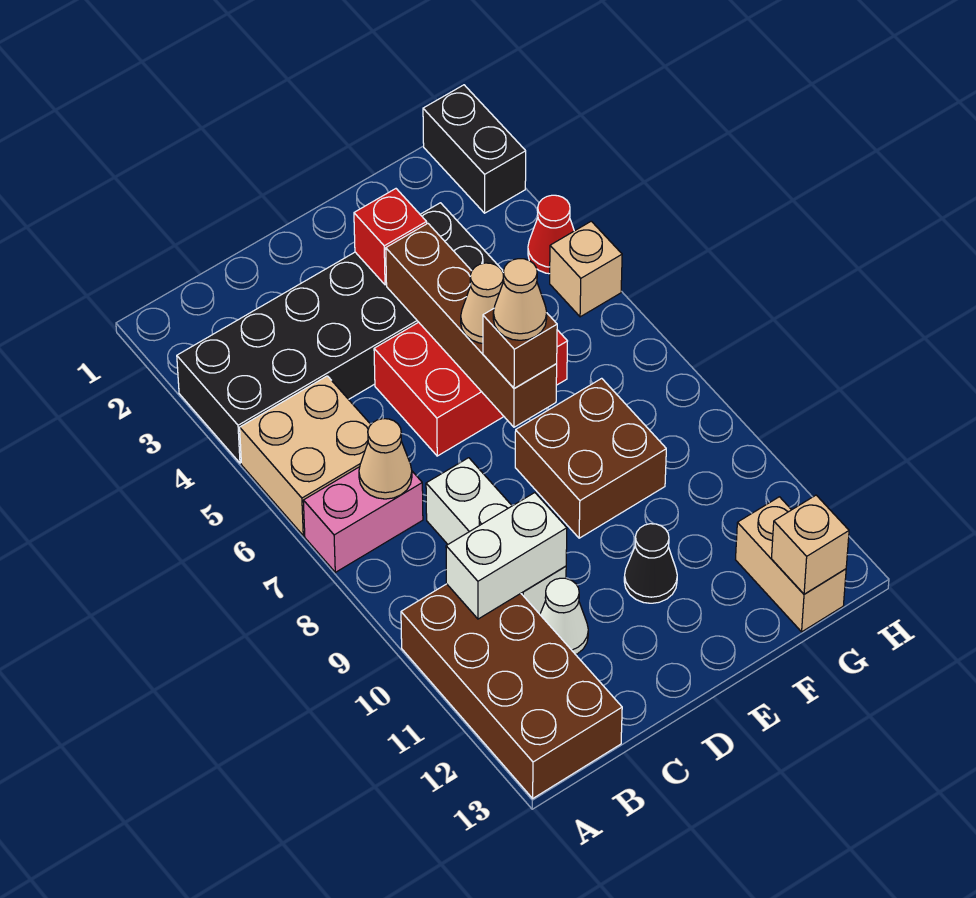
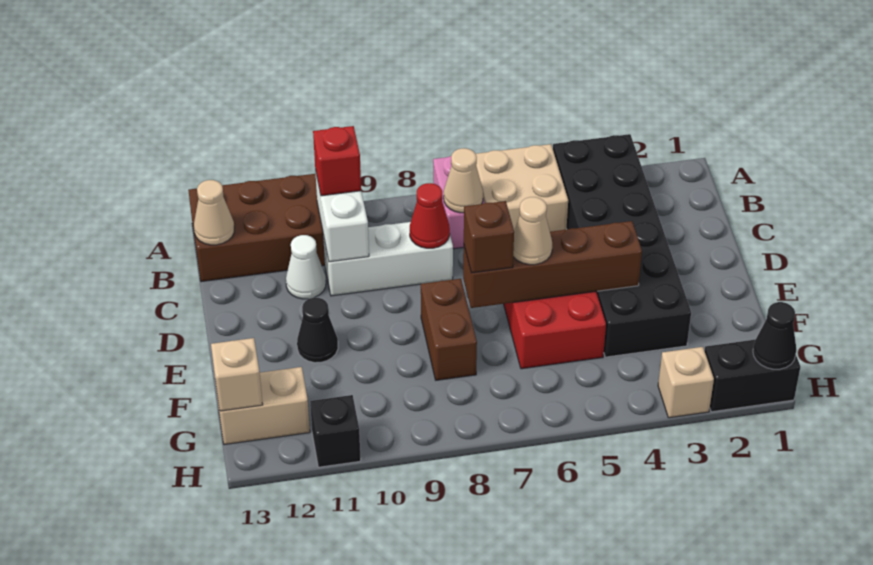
red brick E3 level 2 -> red brick B10 level 3
tan cone E7 level 4 -> tan cone B13 level 2
brown brick E8:F9 level 1 -> brown brick E8:F8 level 1
none -> black cone H1 level 2
red cone H4 level 1 -> red cone C8 level 2
tan brick H5 level 1 -> tan brick H3 level 1
none -> black brick H11 level 1

